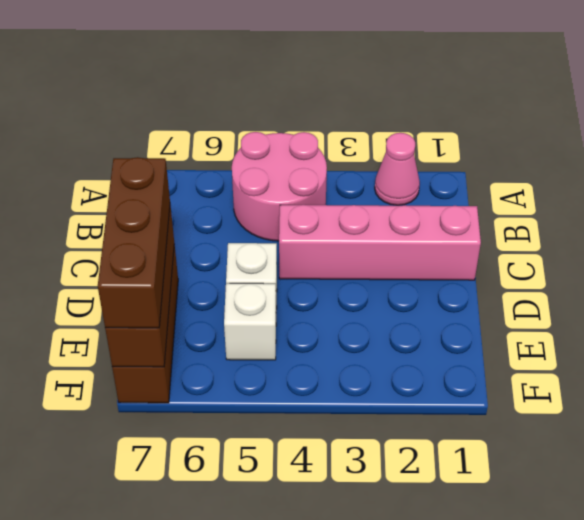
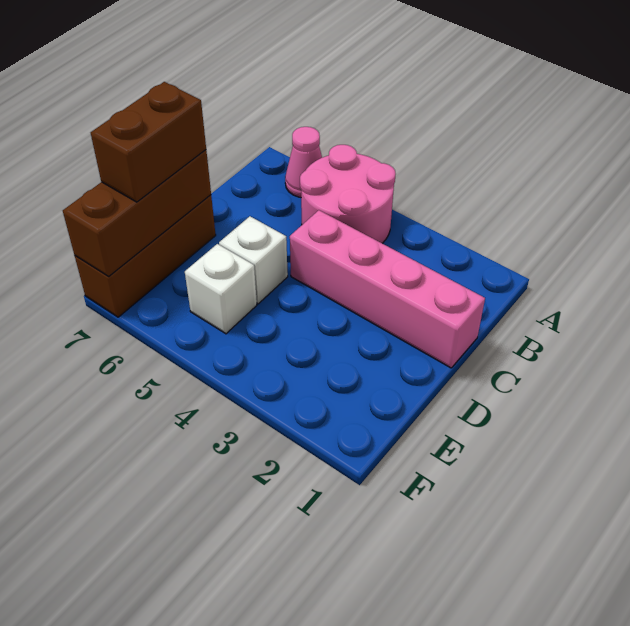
pink cone A2 level 1 -> pink cone A6 level 1
brown brick D7:F7 level 3 -> brown brick D7:E7 level 3

